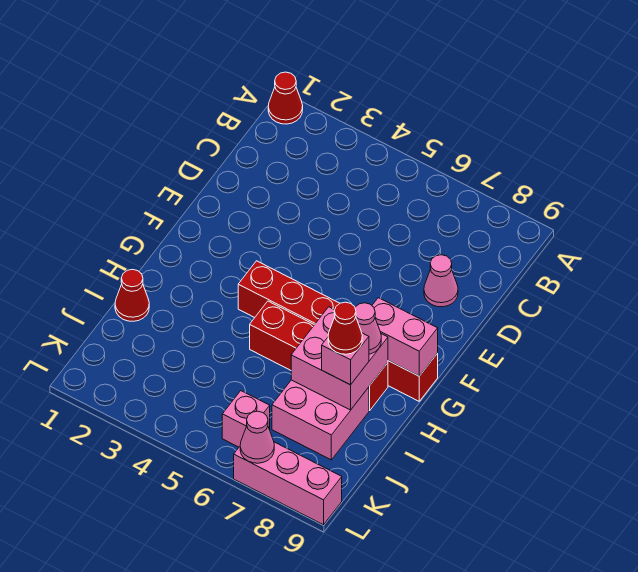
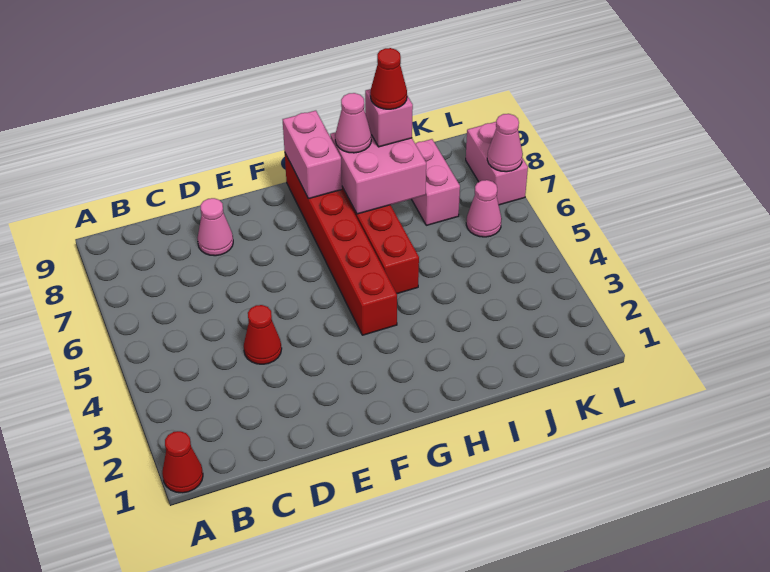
red cone I1 level 1 -> red cone D4 level 1
pink brick I7:J8 level 1 -> pink brick J7:J8 level 1
pink brick K6 level 1 -> pink cone K6 level 1
pink brick L7:L9 level 1 -> pink brick L7:L8 level 1

